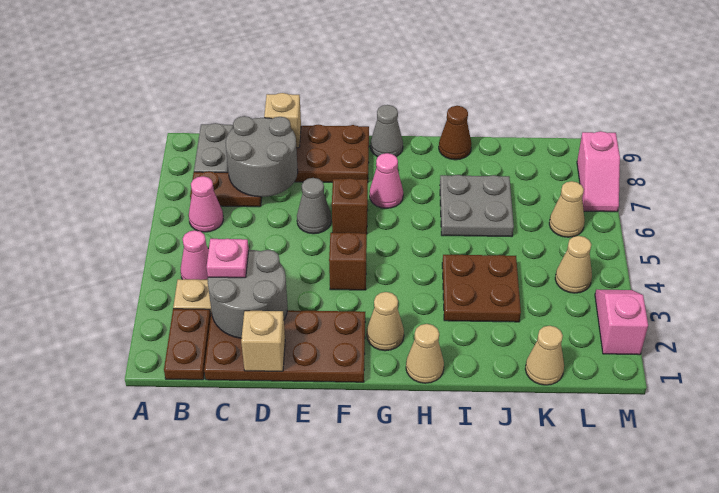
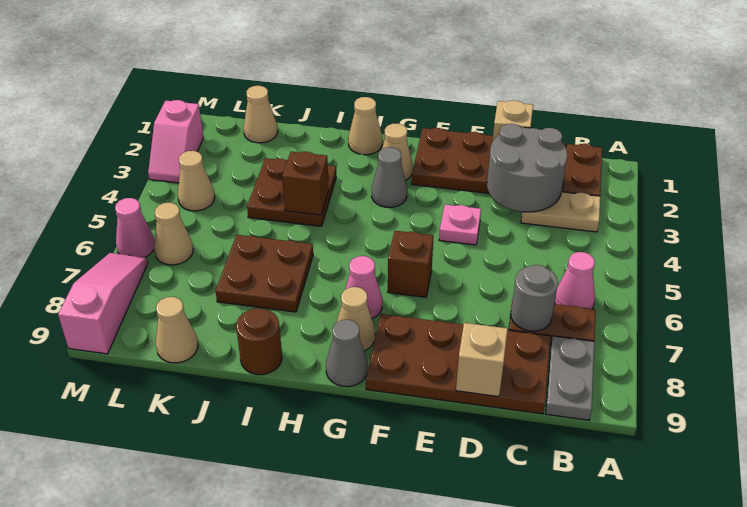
pink cone B4 level 1 -> pink cone M6 level 1
pink plate C3 level 3 -> pink plate E4 level 1
grey round brick C7:D8 level 2 -> grey round brick C7 level 2
grey cone E6 level 1 -> grey cone G3 level 1
brown brick F4 level 1 -> brown brick I4 level 2
none -> tan cone G8 level 1
grey plate I6:J7 level 1 -> brown plate I6:J7 level 1
brown cone I9 level 1 -> brown round brick I9 level 1
none -> tan cone K9 level 1
pink slope M7:M8 level 1 top 8 -> pink slope M7:M9 level 1 top 9

